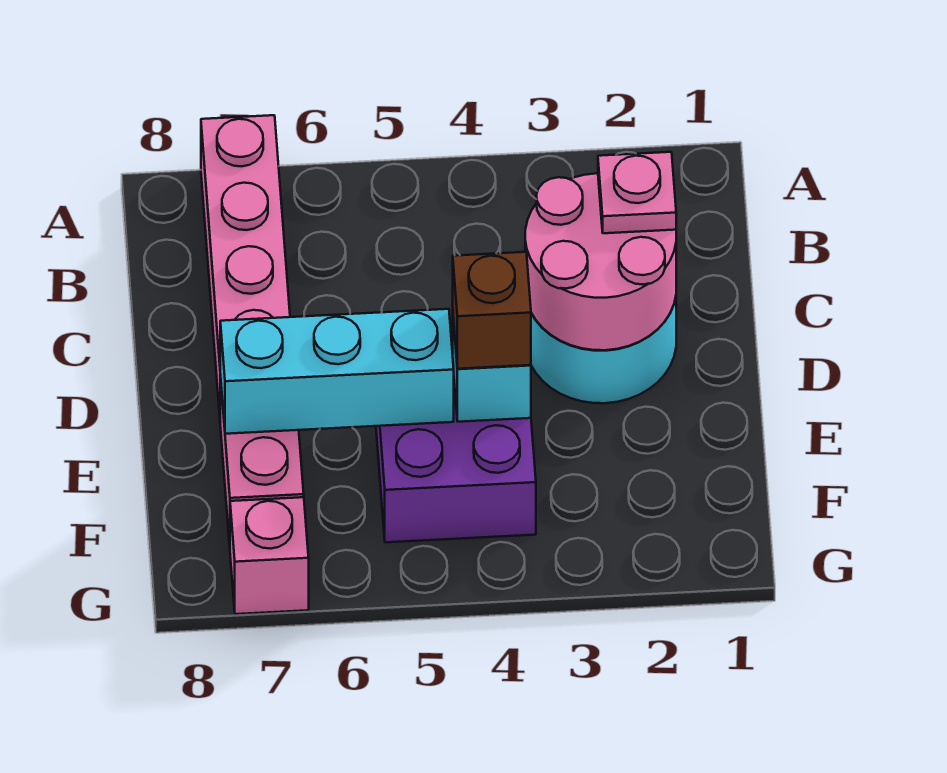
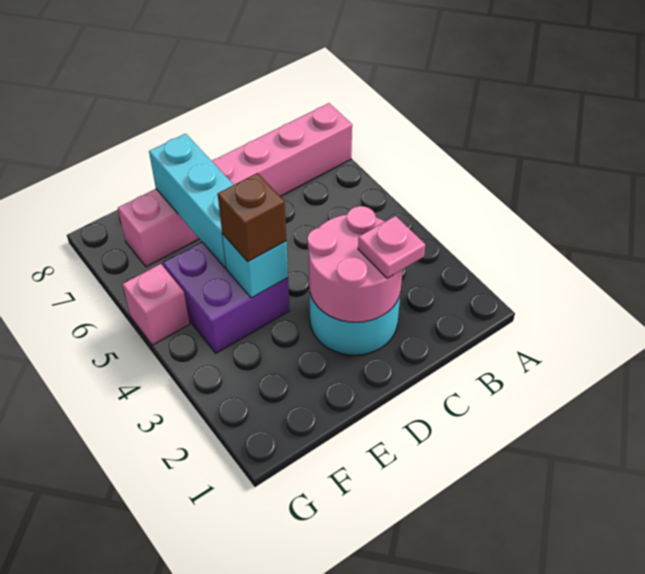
pink brick G7 level 1 -> pink brick G5 level 1

